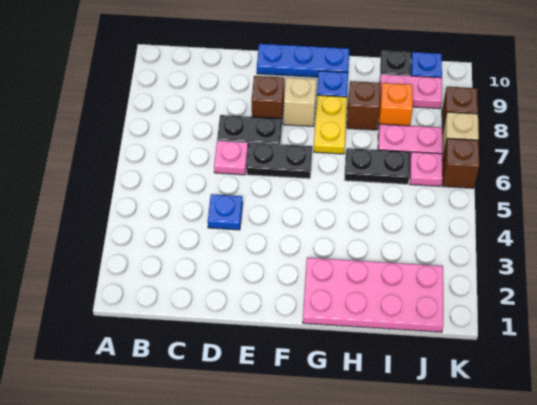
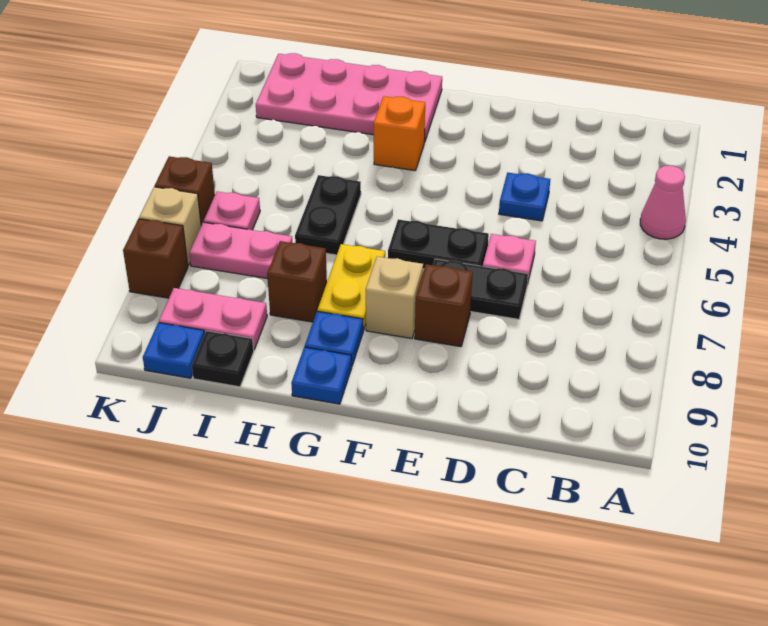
none -> pink cone A4 level 1
blue plate E10:G10 level 1 -> blue plate G10 level 1
black plate H6:I6 level 1 -> black plate H5:H6 level 1
orange brick I8 level 1 -> orange brick G3 level 1

